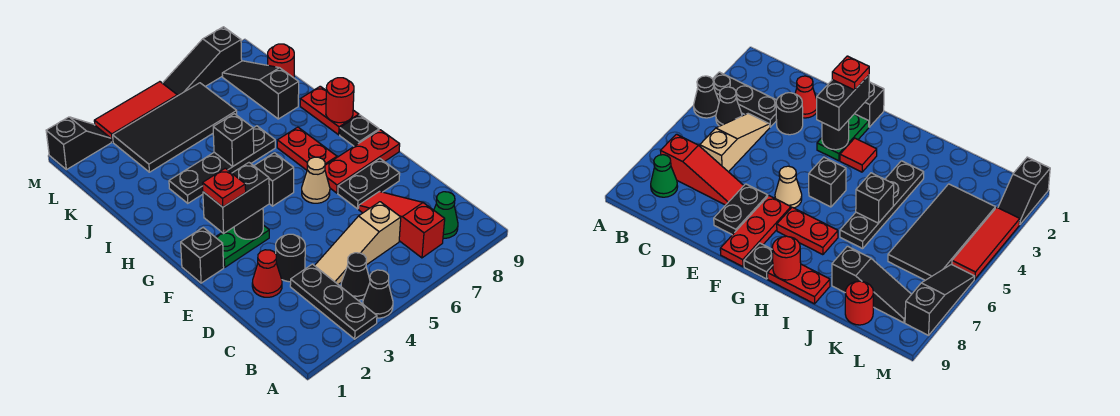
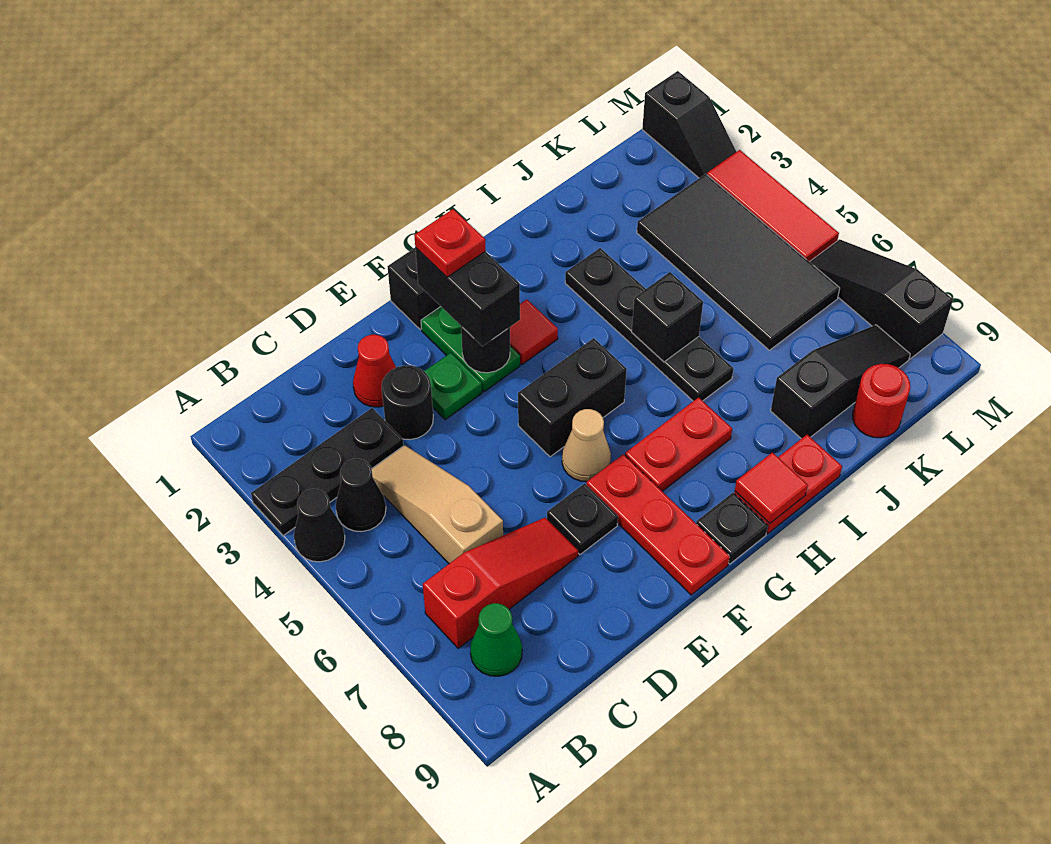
none -> green plate E3 level 1
black plate E7:E8 level 1 -> black plate E7 level 1
black brick G5 level 1 -> black brick F5:G5 level 1
red round brick H9 level 2 -> red tile H9 level 2

